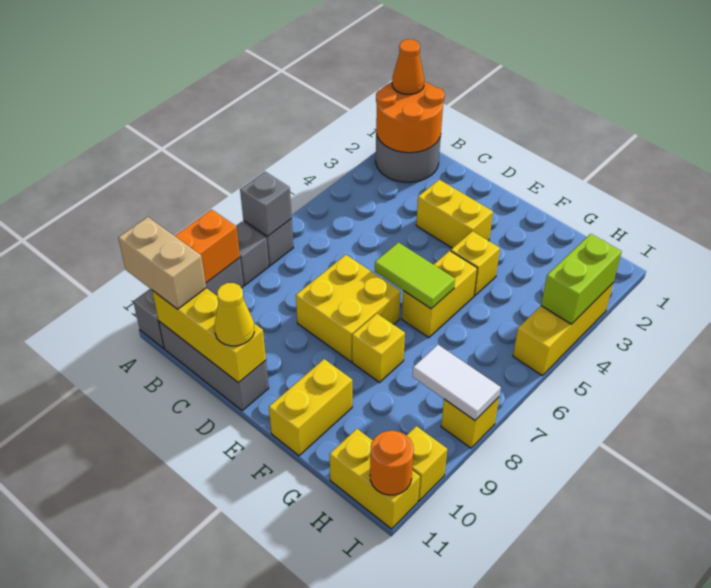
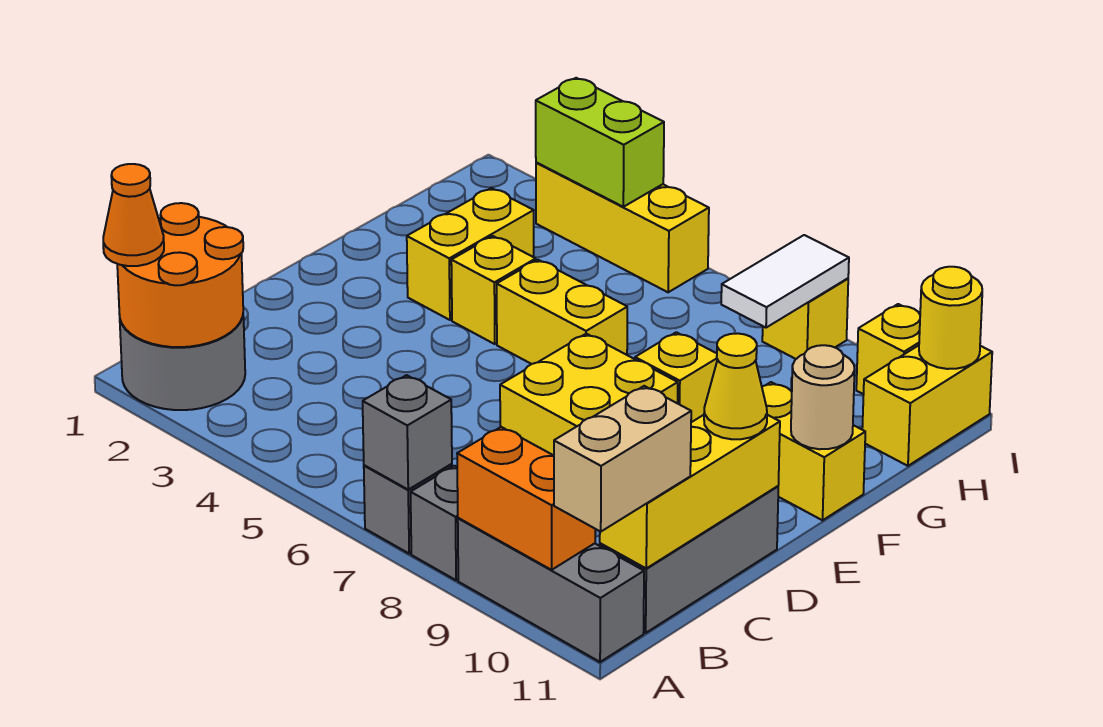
yellow brick D3:E3 level 1 -> yellow brick F3:G3 level 1
lime tile E6:F6 level 2 -> none
none -> tan round brick F11 level 2
orange round brick I11 level 2 -> yellow round brick I11 level 2

